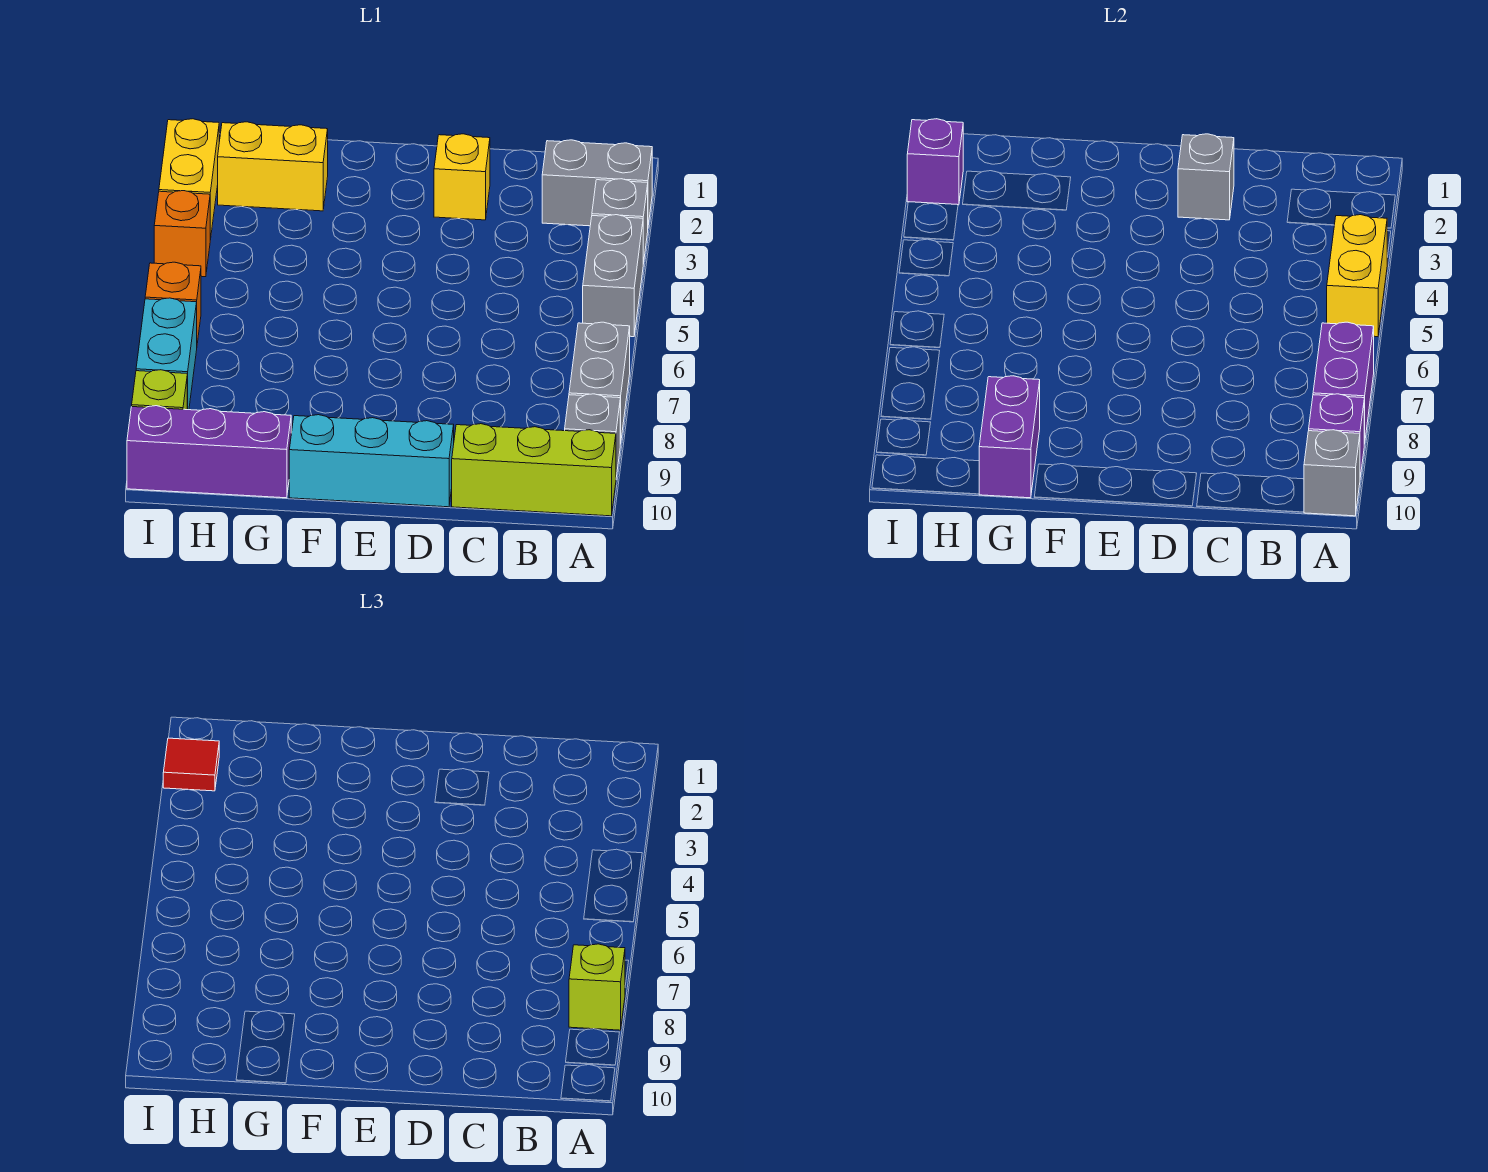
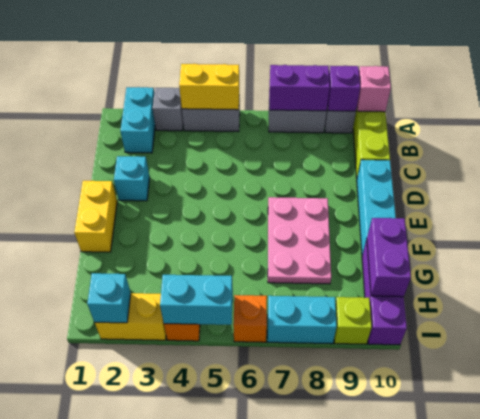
grey brick A2:B2 level 1 -> cyan brick A2:B2 level 1
lime brick A8 level 3 -> none
grey brick A10 level 2 -> pink brick A10 level 2
yellow brick D2 level 1 -> cyan brick D2 level 1
grey brick D2 level 2 -> none
none -> pink plate E7:G8 level 1
yellow brick G2:H2 level 1 -> yellow brick E1:F1 level 1
purple brick G9:G10 level 2 -> purple brick G10:H10 level 2
purple brick I2 level 2 -> cyan brick I2 level 2
red tile I2 level 3 -> none
none -> cyan brick I4:I5 level 2

